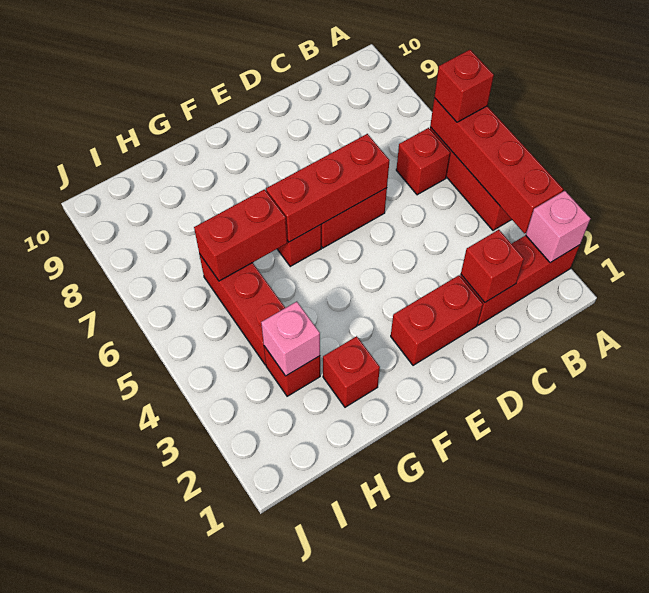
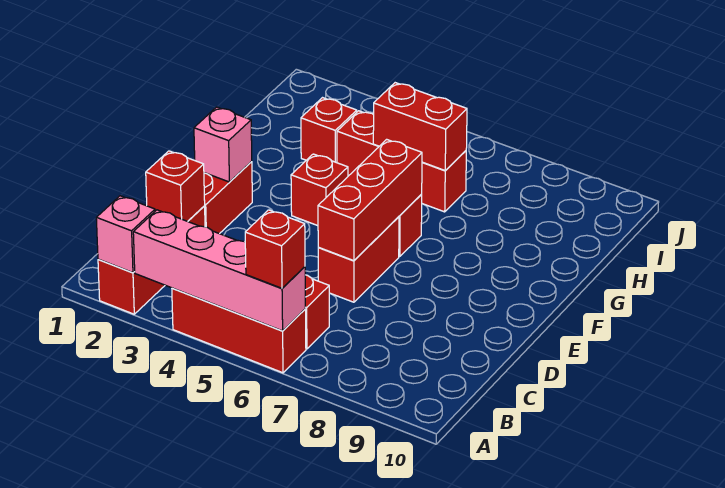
red brick A3:A6 level 2 -> pink brick A3:A6 level 2
red brick G2 level 1 -> red brick F4 level 1
red brick G6:H6 level 2 -> red brick H5:H6 level 2
pink brick H3 level 2 -> pink brick E2 level 2

